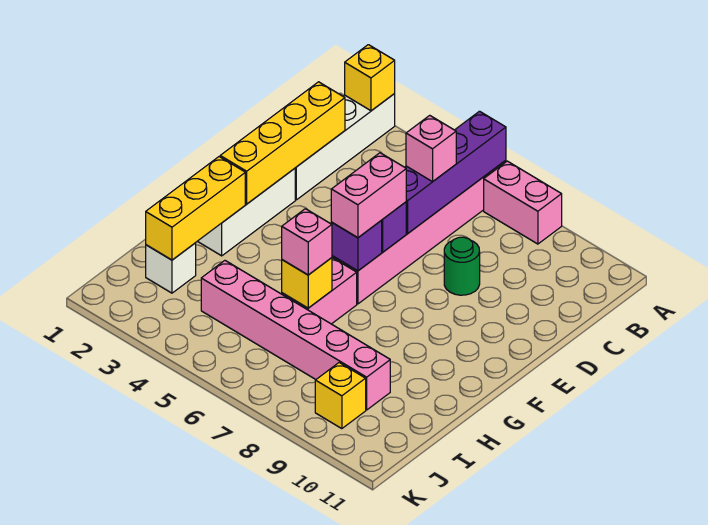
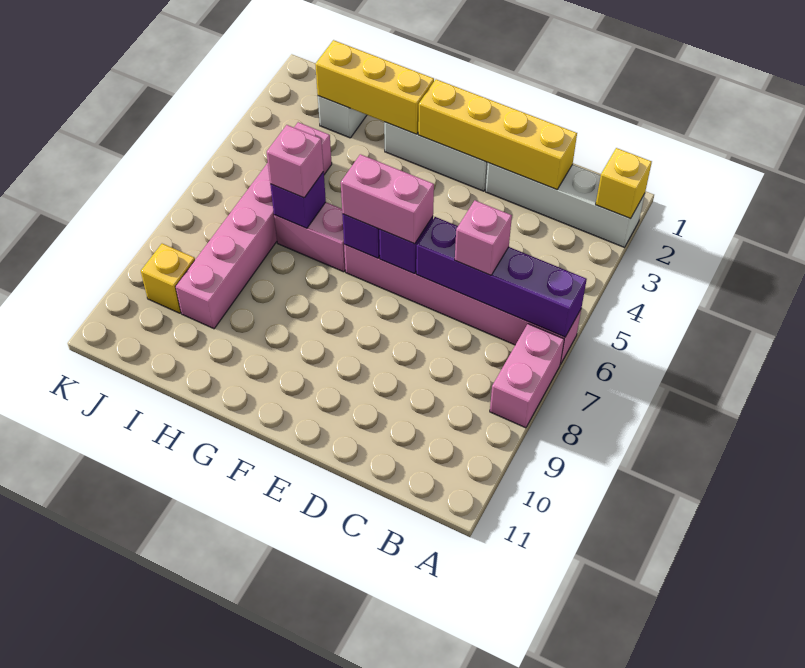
green round brick D8 level 1 -> none
yellow brick H6 level 2 -> purple brick H6 level 2

